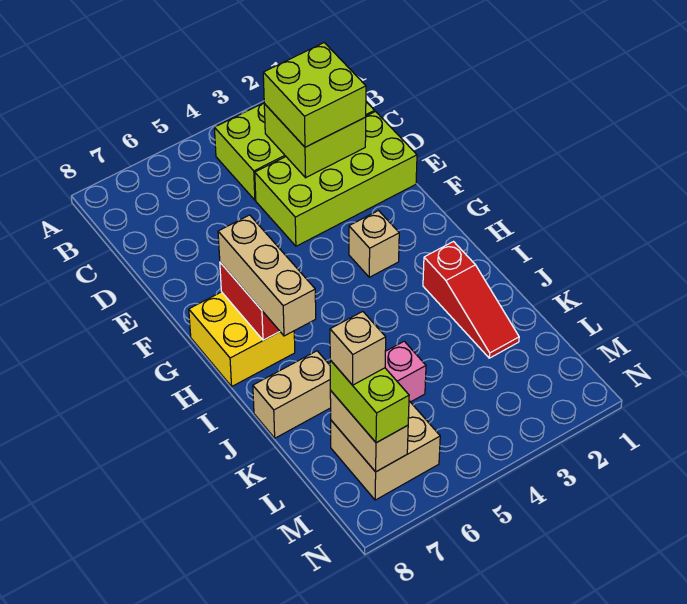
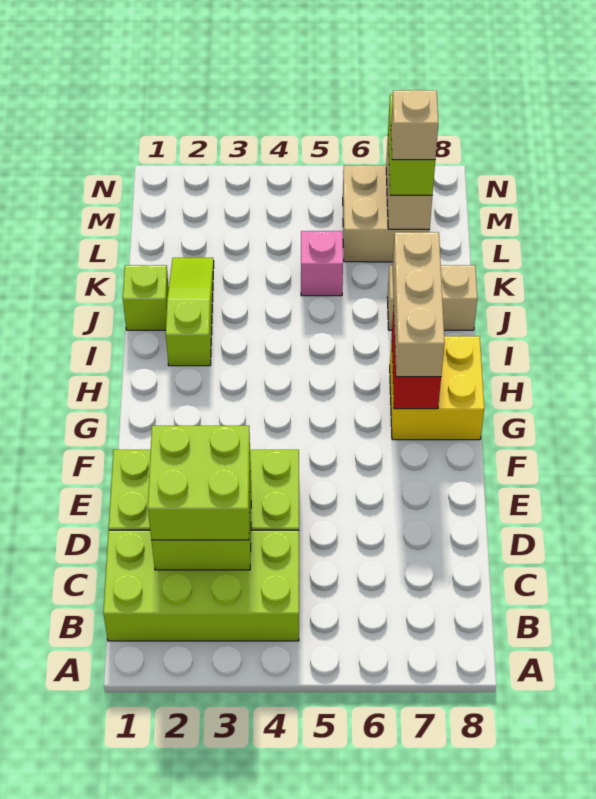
tan brick G3 level 1 -> none
red slope I2:K2 level 1 top I -> lime slope I2:K2 level 1 top I
none -> lime brick J1 level 1

